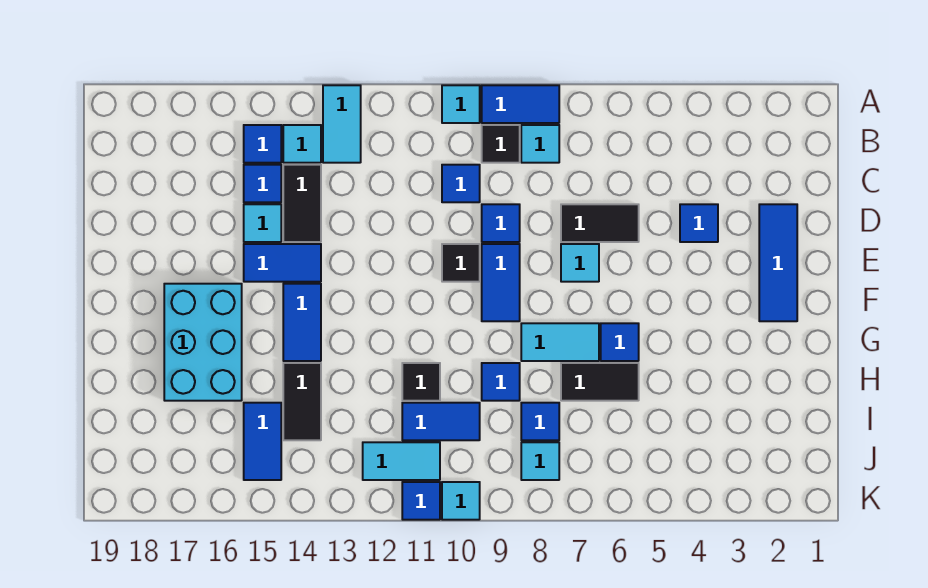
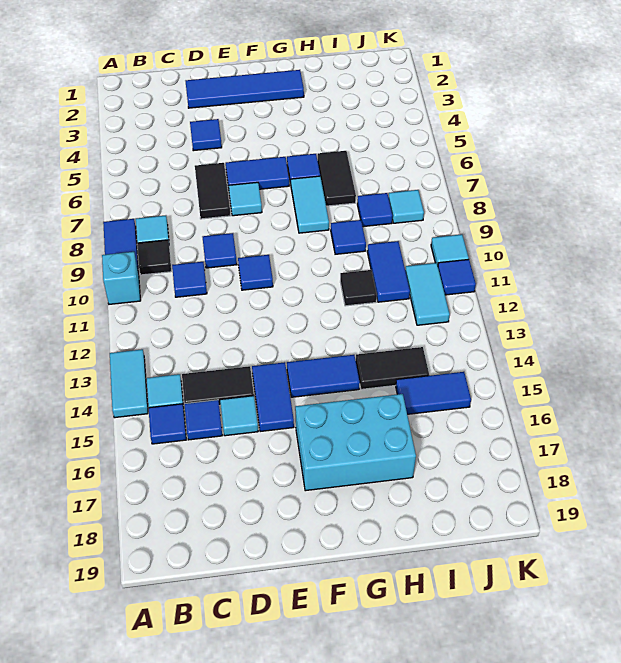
cyan tile A10 level 1 -> cyan brick A10 level 1
cyan tile A13:B13 level 1 -> cyan tile A13:A14 level 1
blue tile D2:F2 level 1 -> blue tile D2:G2 level 1
blue tile E9:F9 level 1 -> blue tile E6:F6 level 1
black tile E10 level 1 -> blue tile E10 level 1

